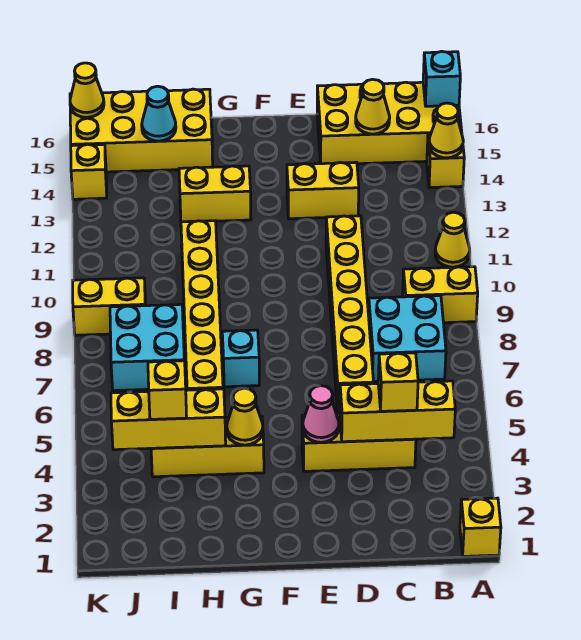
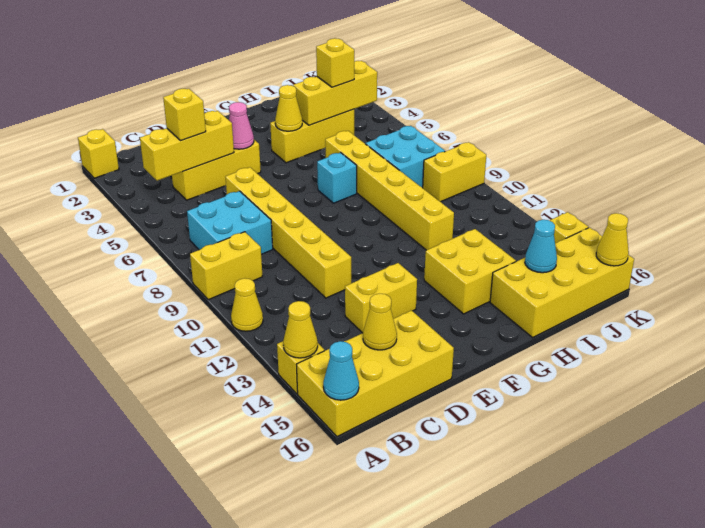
cyan brick A16 level 2 -> cyan cone A16 level 2
yellow brick G13:H13 level 1 -> yellow brick G13:H14 level 1

